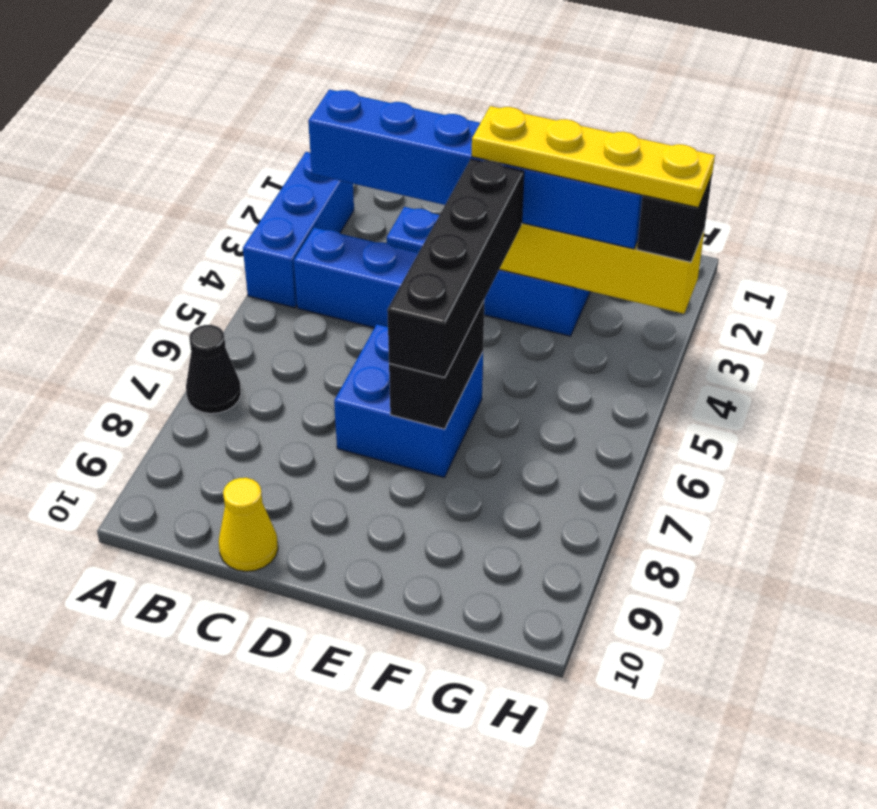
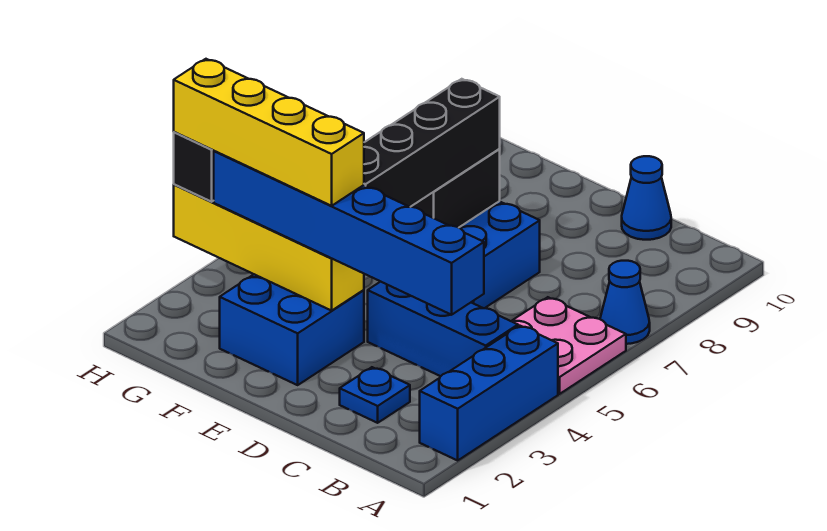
none -> pink plate A5:B6 level 1
black cone A7 level 1 -> blue cone A7 level 1
yellow cone C10 level 1 -> blue cone C10 level 1
yellow plate E3:H3 level 4 -> yellow brick E3:H3 level 4

